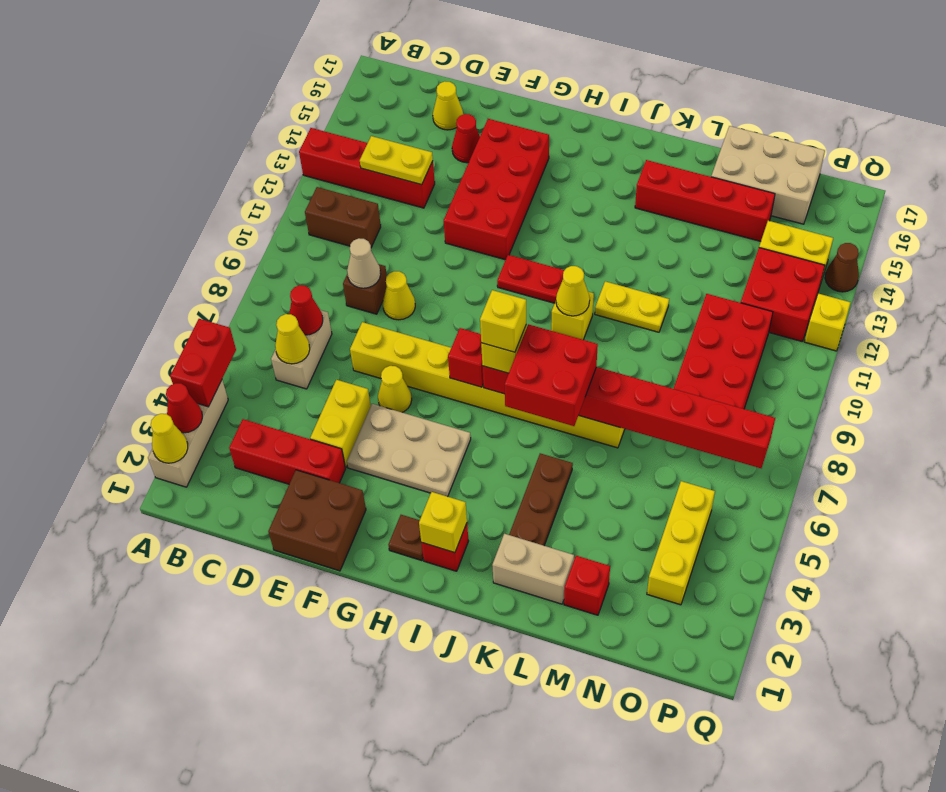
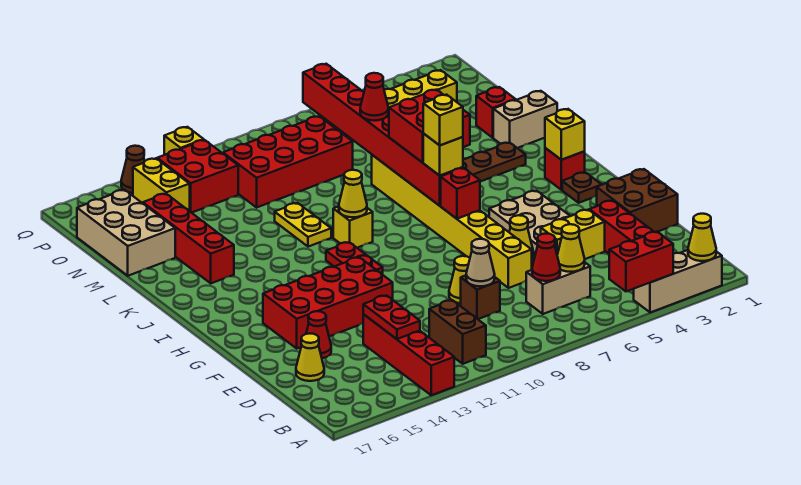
red cone A3 level 2 -> red cone M7 level 3
yellow plate C13:D13 level 2 -> red plate C13:D13 level 2
tan brick K2:L2 level 1 -> tan brick L1:L2 level 1

